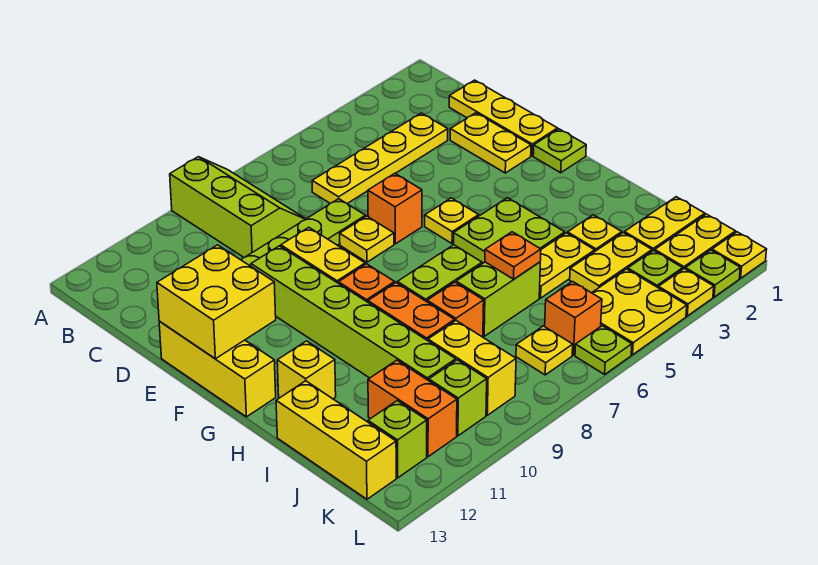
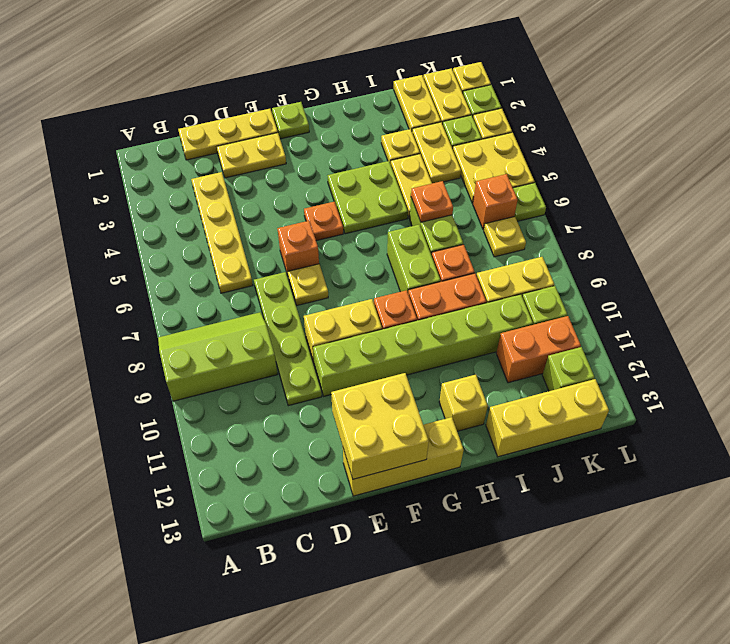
yellow plate F5 level 1 -> orange plate F5 level 1

